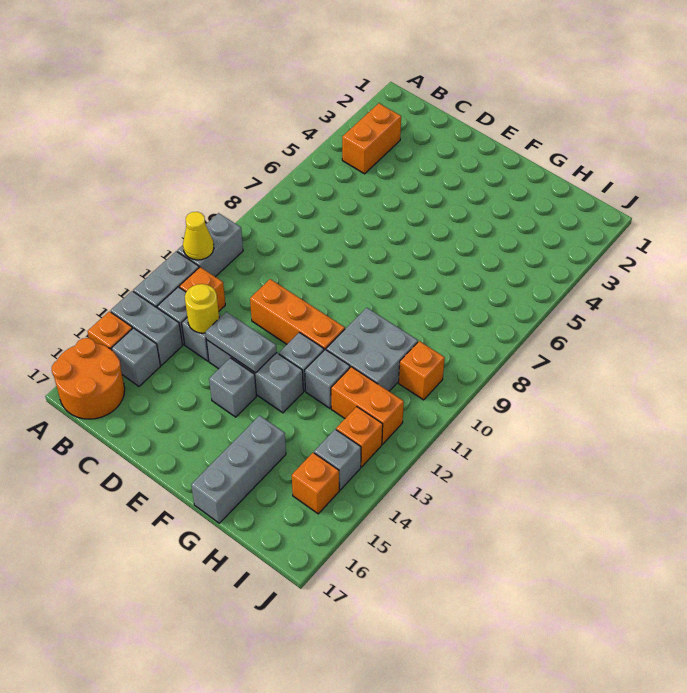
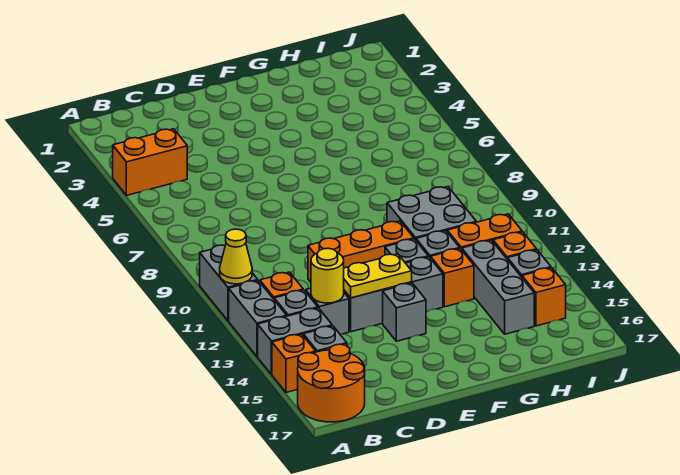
orange brick B3:B4 level 1 -> orange brick A4:B4 level 1
grey plate D13:E13 level 2 -> yellow plate D13:E13 level 2
grey brick G15:G17 level 1 -> grey brick H13:H15 level 1
orange brick I10 level 1 -> orange brick G13 level 1

